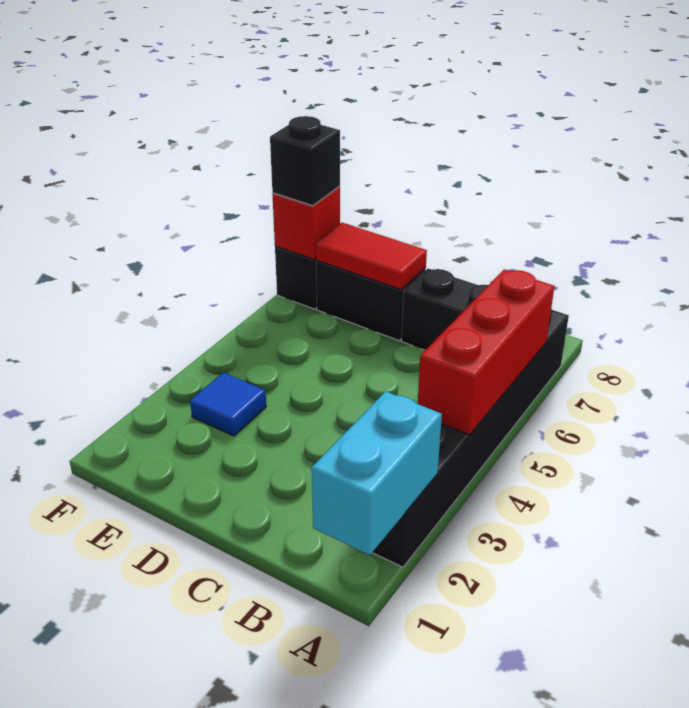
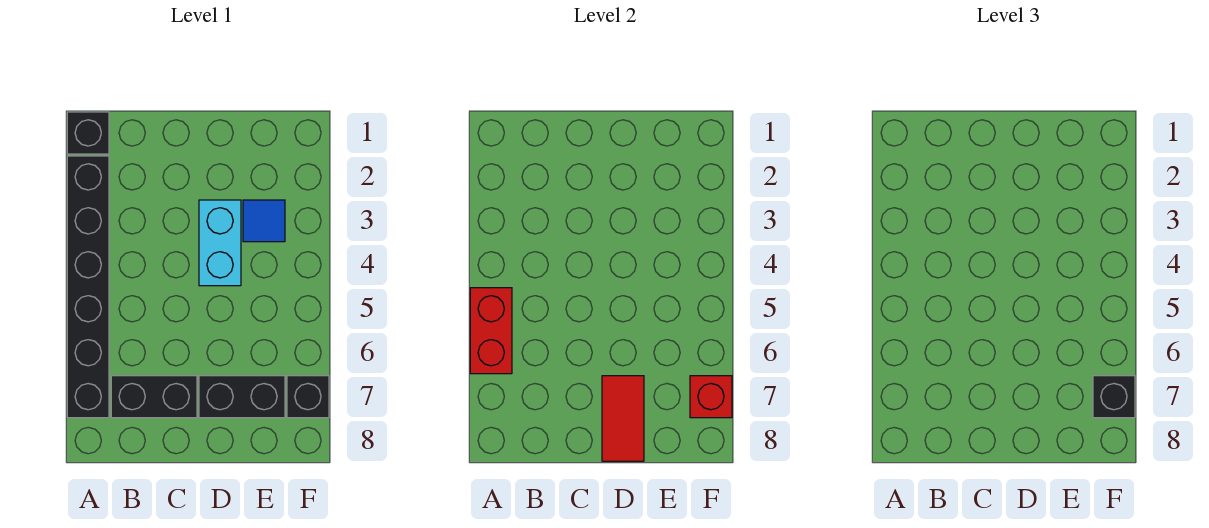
none -> black brick A1 level 1
cyan brick A1:A2 level 2 -> cyan brick D3:D4 level 1
red brick A4:A6 level 2 -> red brick A5:A6 level 2
red tile D7:E7 level 2 -> red tile D7:D8 level 2

